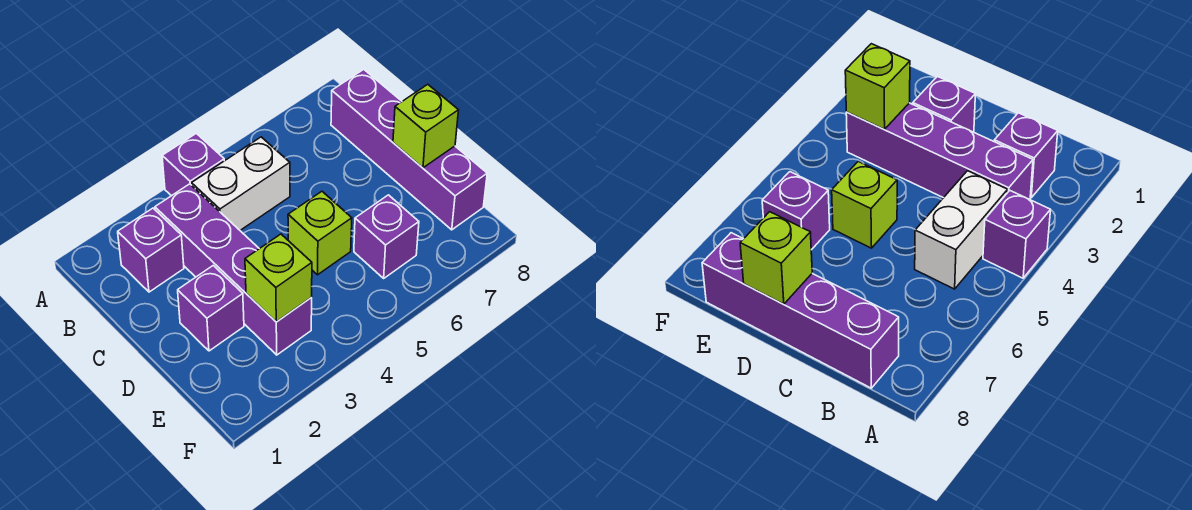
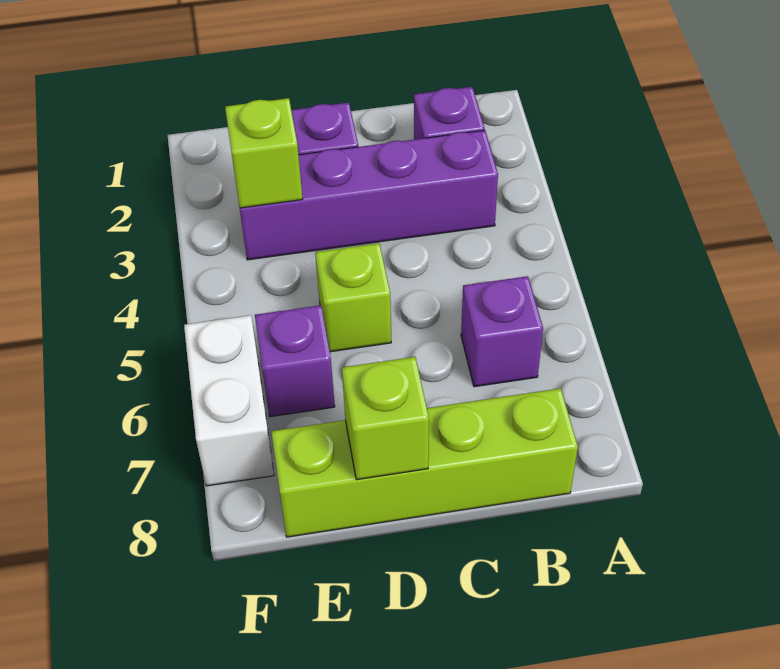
purple brick A4 level 1 -> purple brick B6 level 1
white brick B4:B5 level 1 -> white brick F6:F7 level 1
purple brick B8:E8 level 1 -> lime brick B8:E8 level 1

